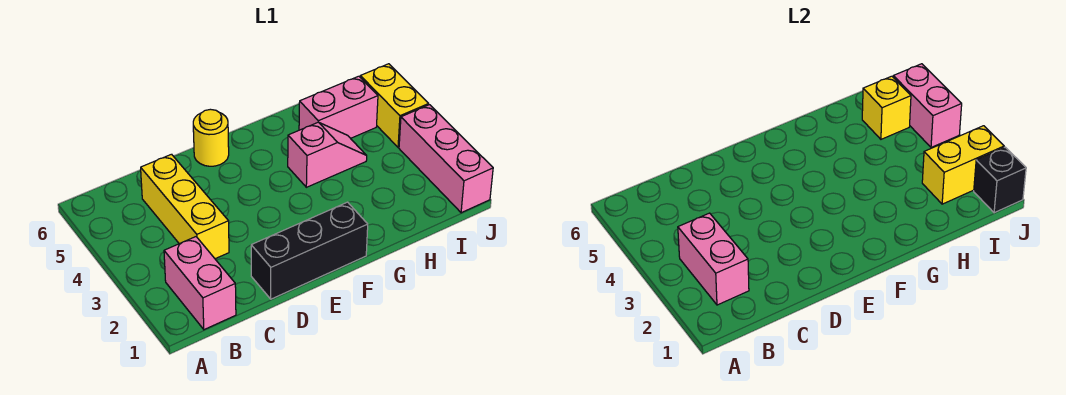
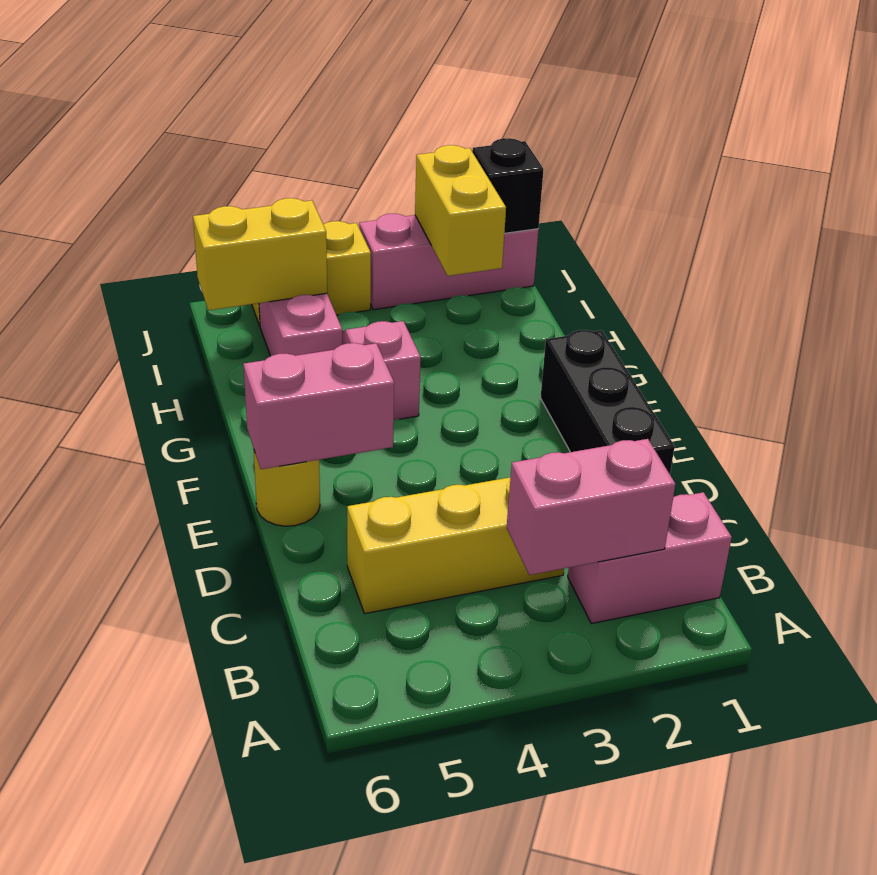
yellow brick I5 level 2 -> yellow brick I5:I6 level 2
pink brick J4:J5 level 2 -> pink brick E5:E6 level 2

